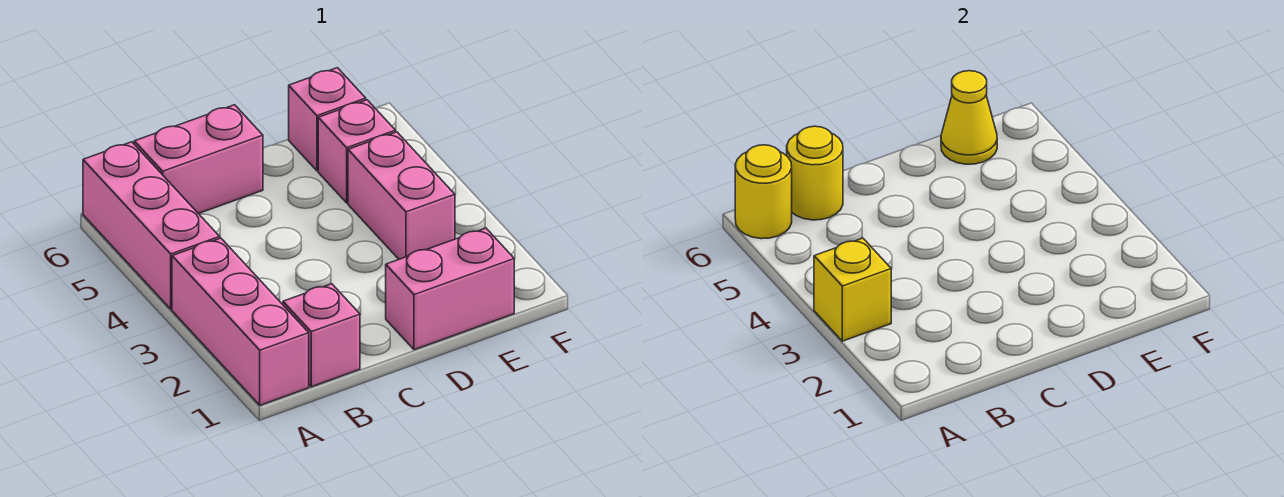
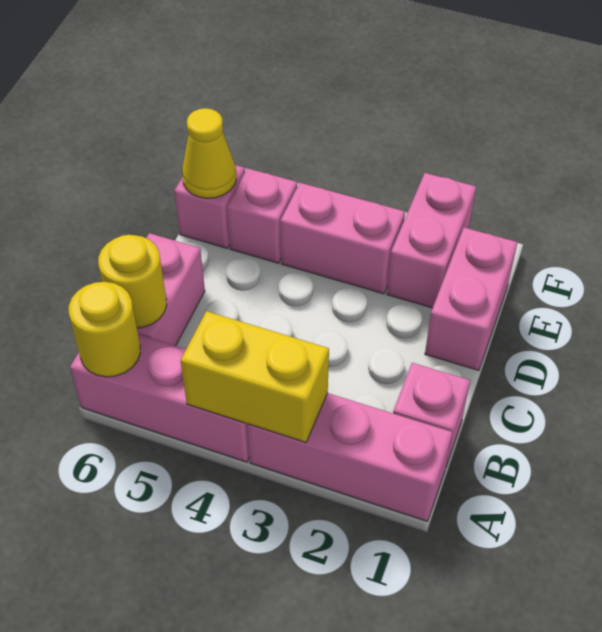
yellow brick A3 level 2 -> yellow brick A3:A4 level 2
none -> pink brick E2:F2 level 1

